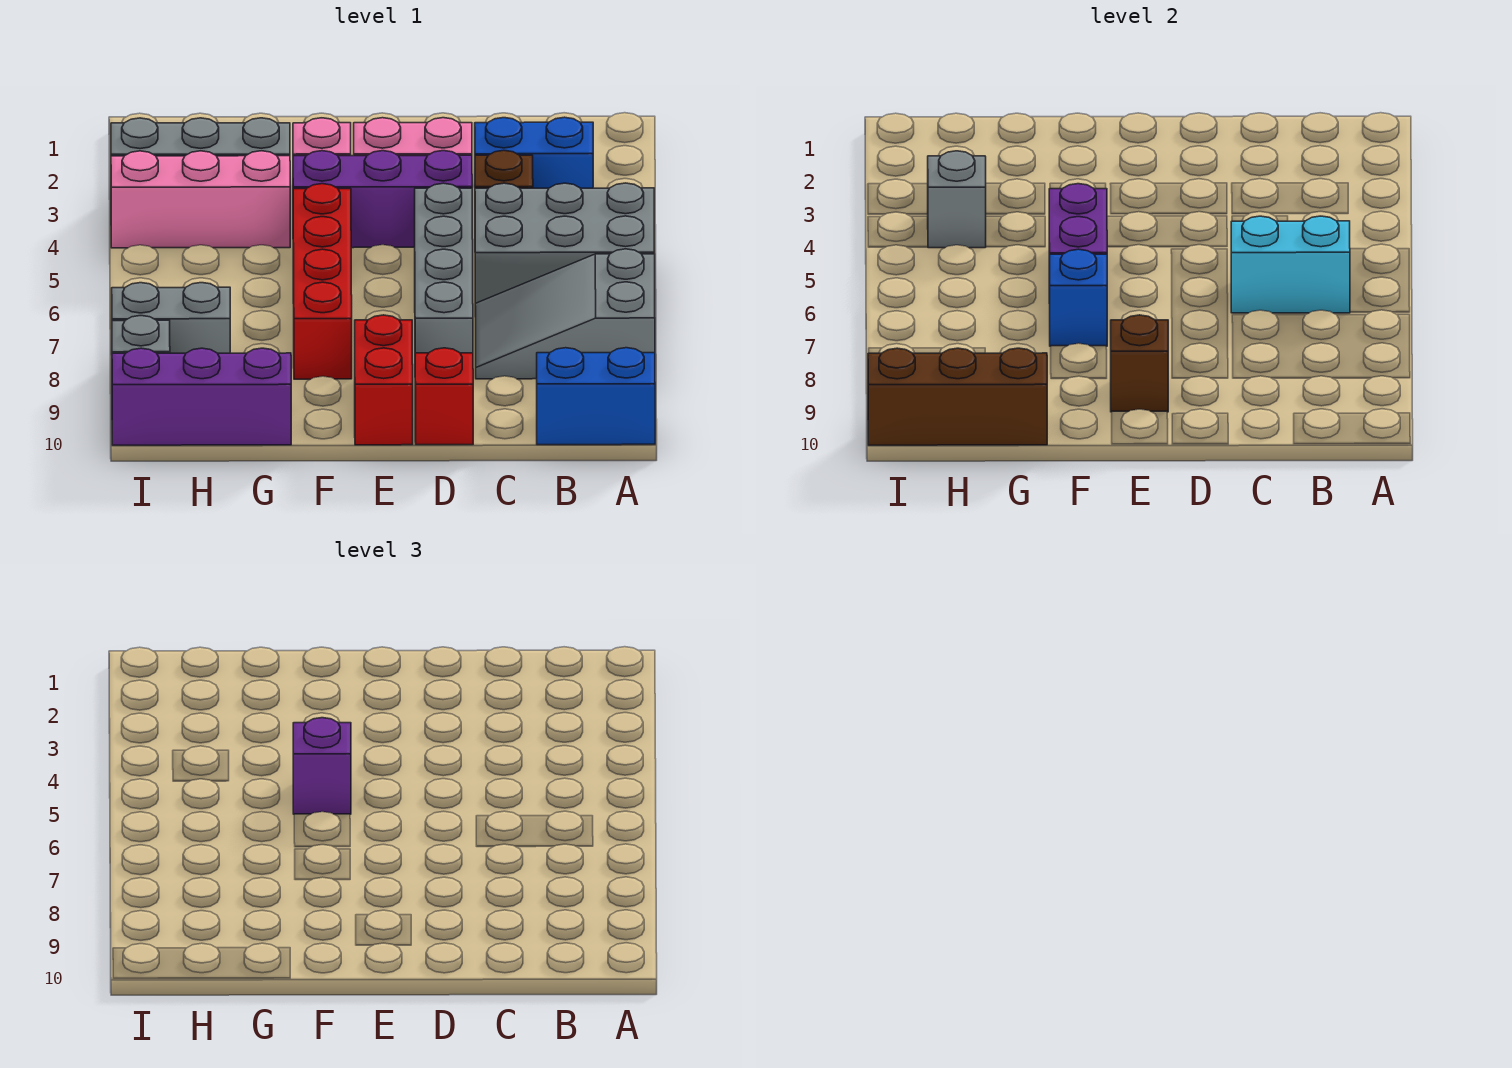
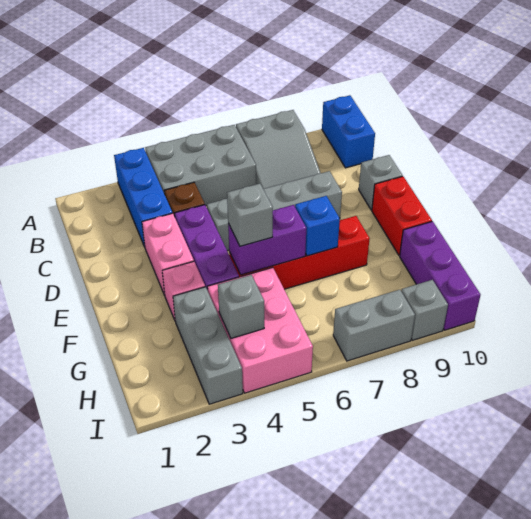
grey brick A5:C6 level 1 -> grey brick A4:B6 level 1
blue brick B3:C3 level 1 -> blue brick A3:C3 level 1
cyan brick B6:C6 level 2 -> none
red brick D10 level 1 -> grey brick D10 level 1
red brick E9:E10 level 1 -> red brick E10:F10 level 1
brown brick E9 level 2 -> none
purple brick F5 level 3 -> grey brick F5 level 3
pink brick G4:I4 level 1 -> pink brick G4:I5 level 1
brown brick G10:I10 level 2 -> none
grey brick H8:I8 level 1 -> grey brick I7:I8 level 1

